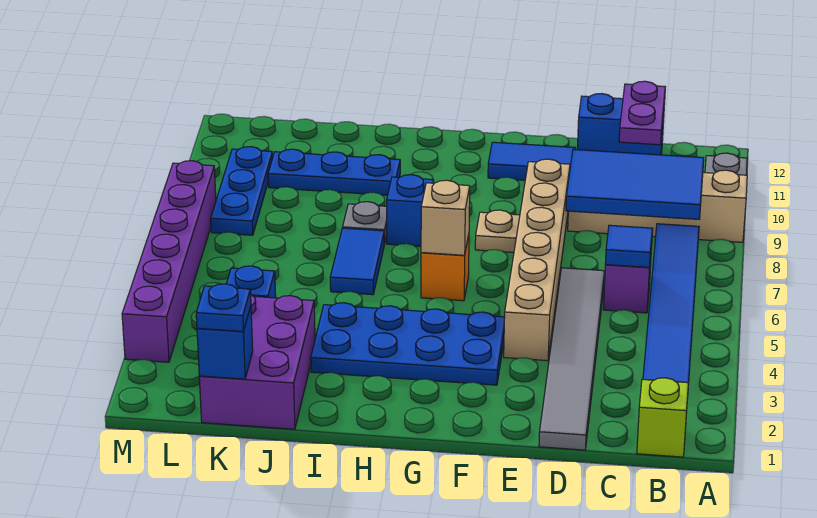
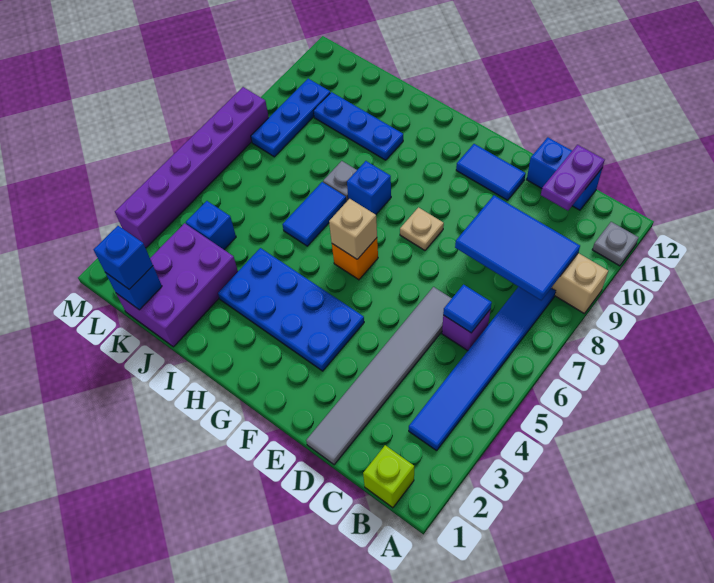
tan brick E4:E9 level 1 -> none
blue plate K1 level 3 -> blue brick K1 level 3

